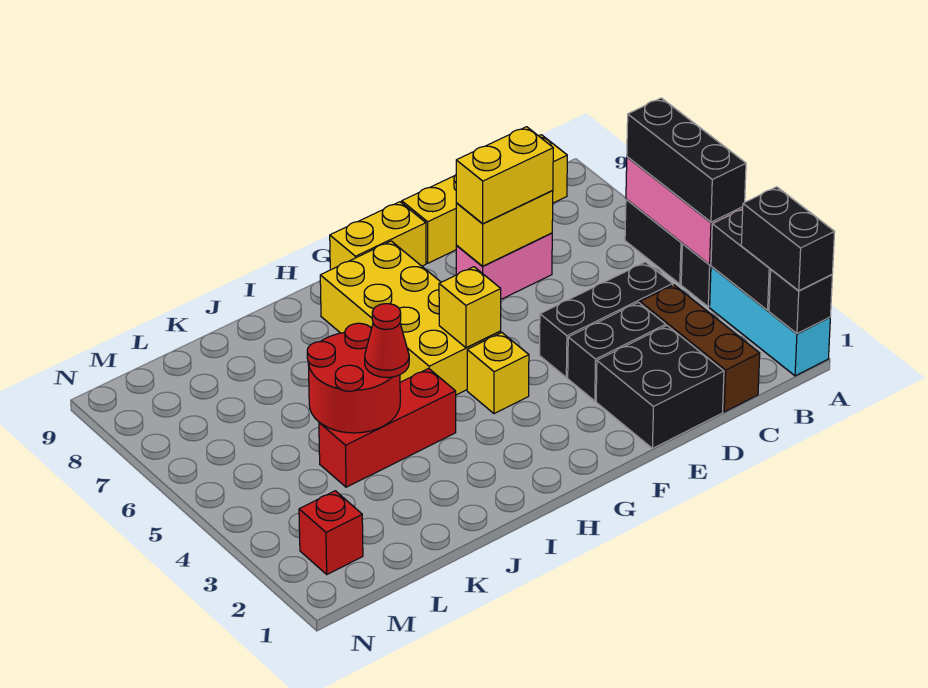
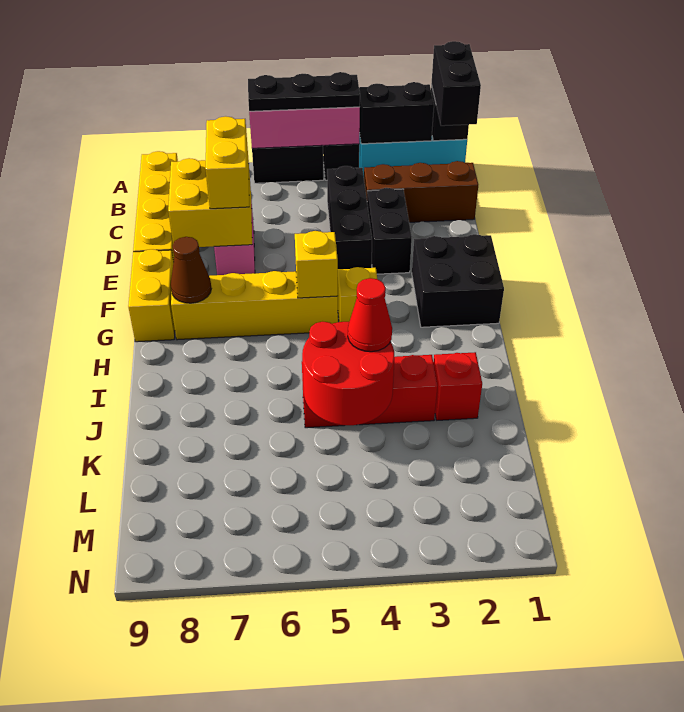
black brick A1:A2 level 3 -> black brick A1:B1 level 3
black brick A4:A6 level 3 -> black plate A4:A6 level 3
black brick D1:E2 level 1 -> black brick F1:G2 level 1
yellow brick D7:E7 level 2 -> yellow brick D7:E8 level 2
yellow brick G5:H8 level 1 -> yellow brick G5:G8 level 1
none -> brown cone G8 level 2
red brick I4:K4 level 1 -> red brick J3:J5 level 1
red brick M2 level 1 -> red brick J2 level 1

